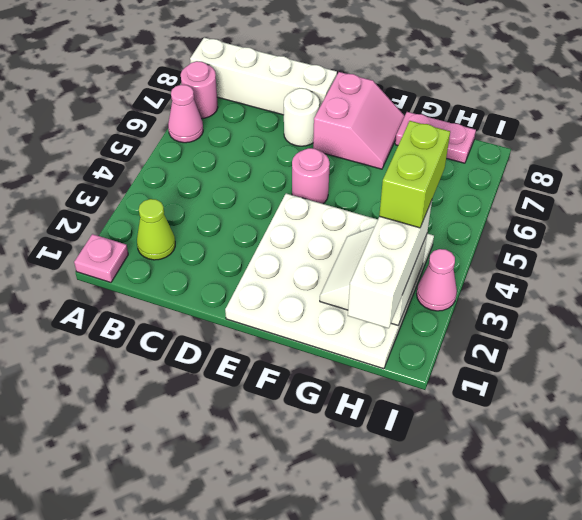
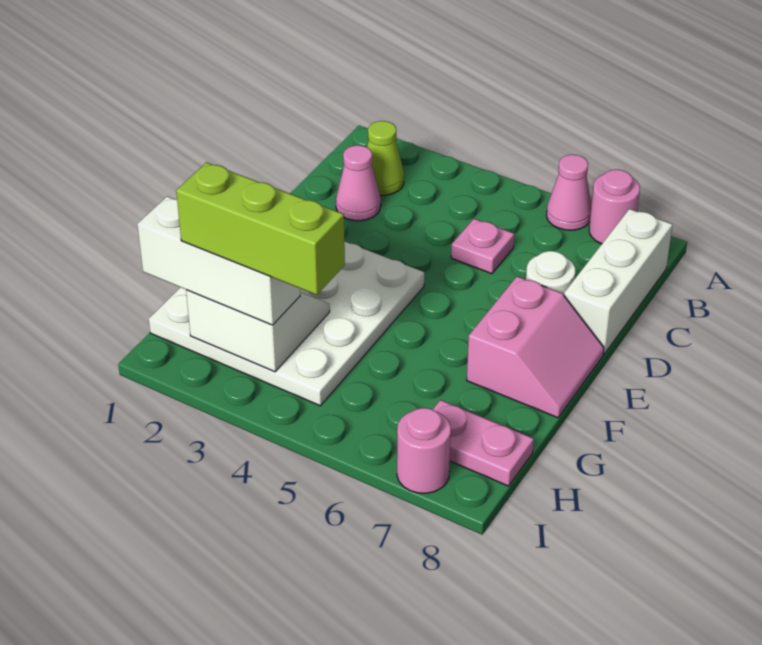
pink plate A1 level 1 -> pink plate C5 level 1
white brick A8:D8 level 1 -> white brick B8:D8 level 1
pink round brick E5 level 1 -> pink round brick I7 level 1
pink slope E7:F8 level 1 top E -> pink slope E7:F8 level 1 top 7
pink plate G8:H8 level 1 -> pink plate H7:H8 level 1
lime brick H3:H4 level 4 -> lime brick H2:H4 level 4
pink cone I3 level 1 -> pink cone C2 level 1

